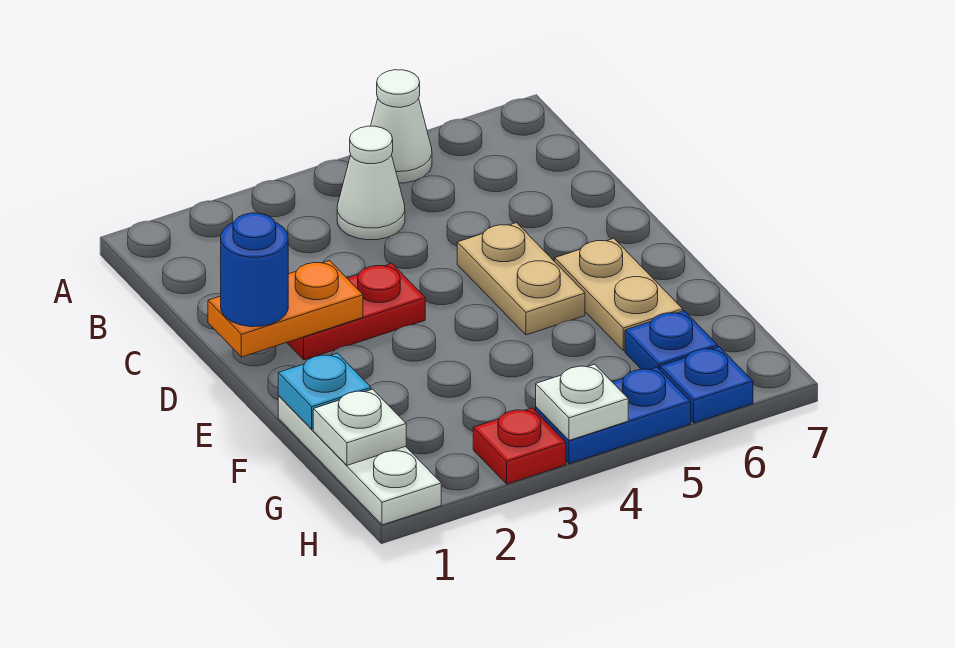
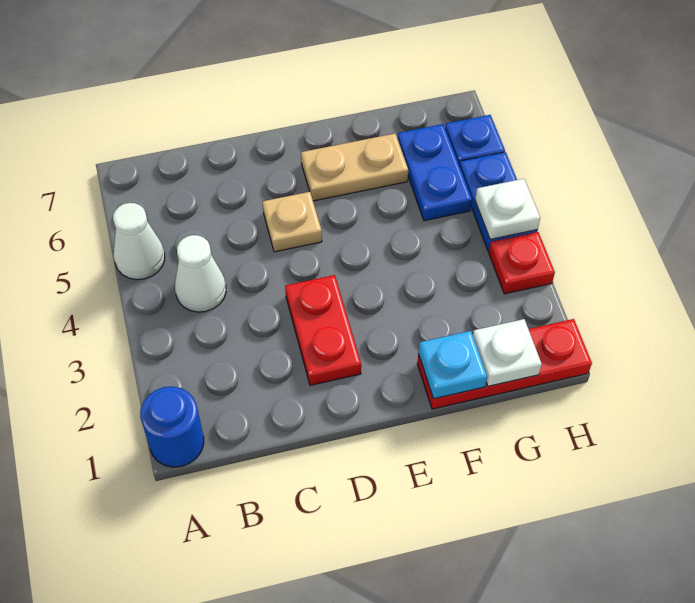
orange plate D1:D2 level 2 -> none
blue round brick D1 level 3 -> blue round brick A1 level 1
tan plate D5:E5 level 1 -> tan plate D5 level 1
white plate F1:H1 level 1 -> red plate F1:H1 level 1
blue plate G6 level 1 -> blue plate G5:G6 level 1

